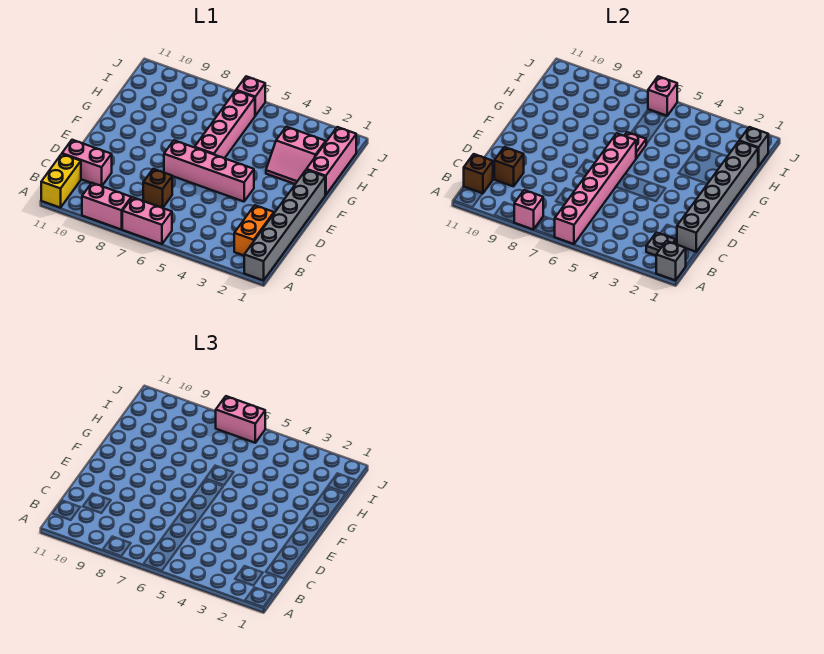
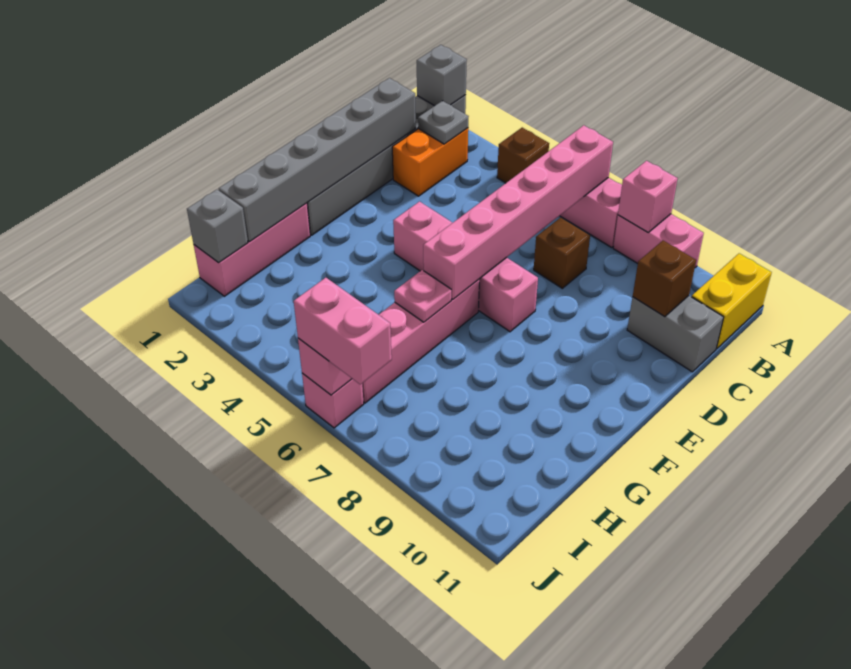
brown brick B11 level 2 -> brown brick A4 level 1
pink brick C10:C11 level 1 -> grey brick C10:C11 level 1
pink slope G2:H3 level 1 top H -> none

